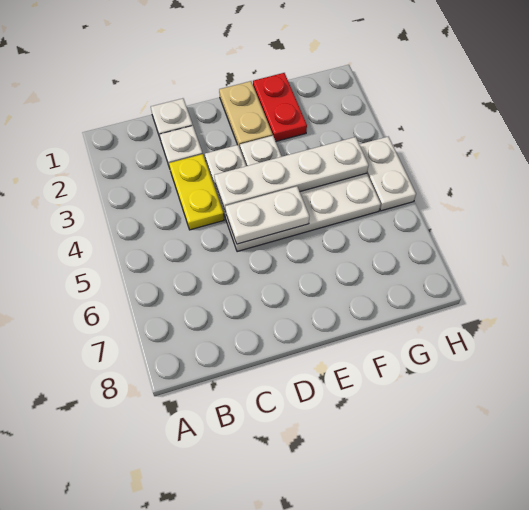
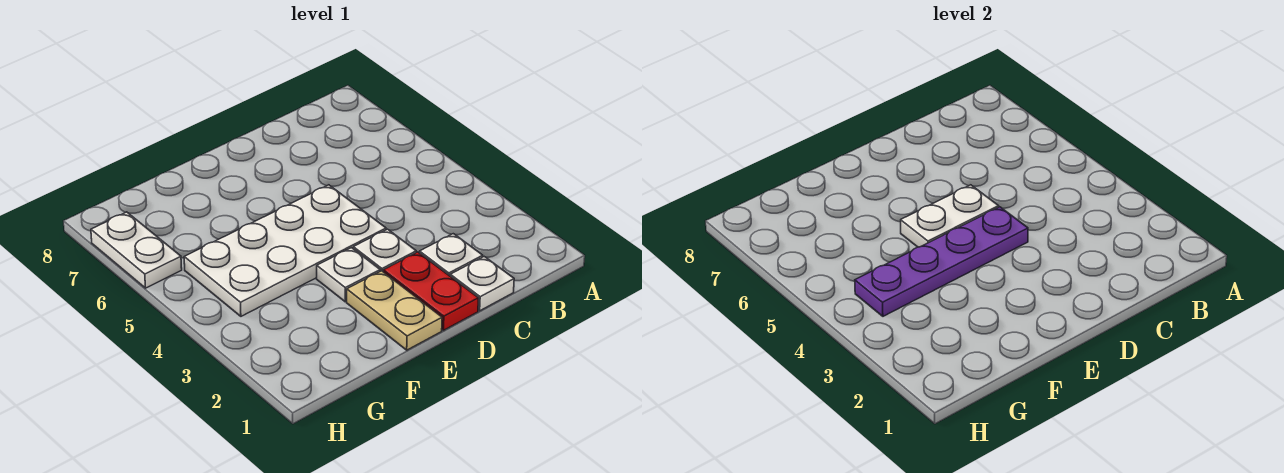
yellow plate C3:C4 level 1 -> none
white plate D4:G4 level 2 -> purple plate D4:G4 level 2
red plate F1:F2 level 1 -> red plate D1:D2 level 1
white plate H4:H5 level 1 -> white plate H6:H7 level 1

